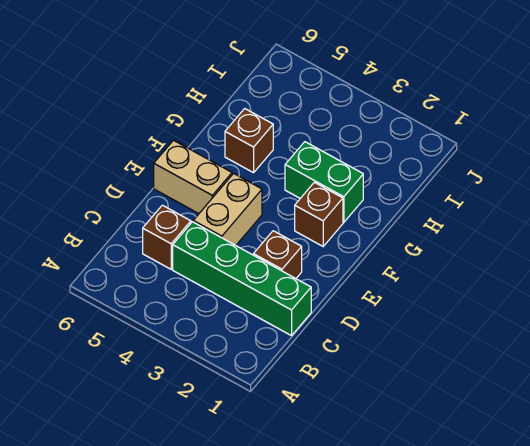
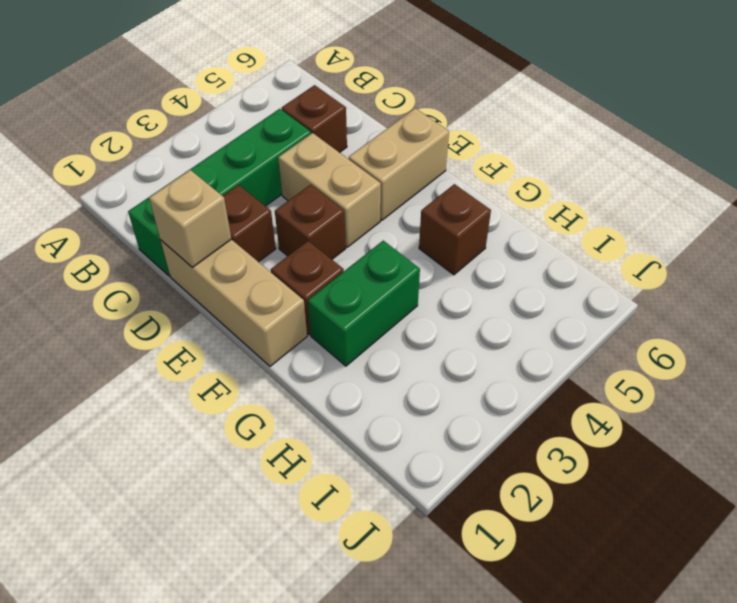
none -> tan brick D1:F1 level 1
none -> tan brick D1 level 2
none -> brown brick E3 level 1

